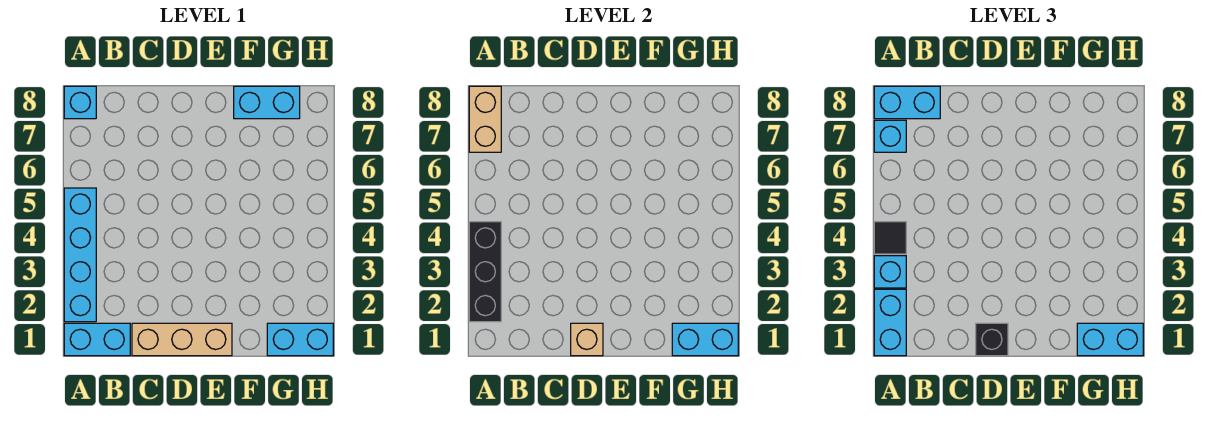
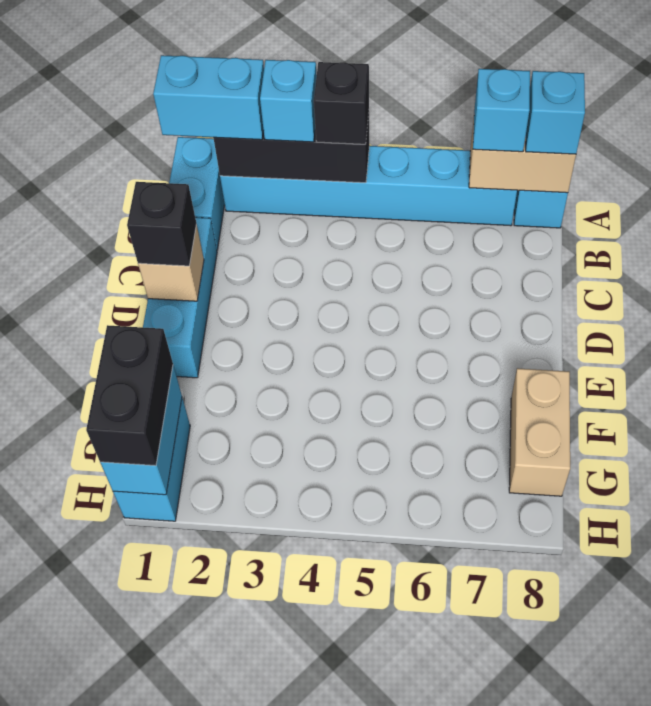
cyan brick A2:A5 level 1 -> cyan brick A2:A7 level 1
black tile A4 level 3 -> black brick A4 level 3
cyan brick A8:B8 level 3 -> cyan brick A8 level 3
tan brick C1:E1 level 1 -> cyan brick C1:E1 level 1
cyan brick F8:G8 level 1 -> tan brick F8:G8 level 1
cyan brick G1:H1 level 3 -> black brick G1:H1 level 3

